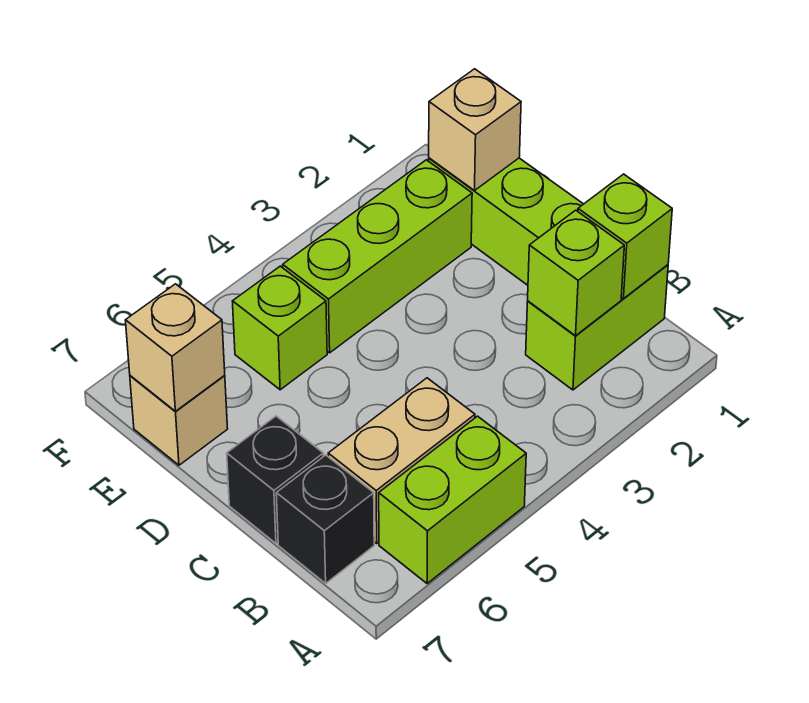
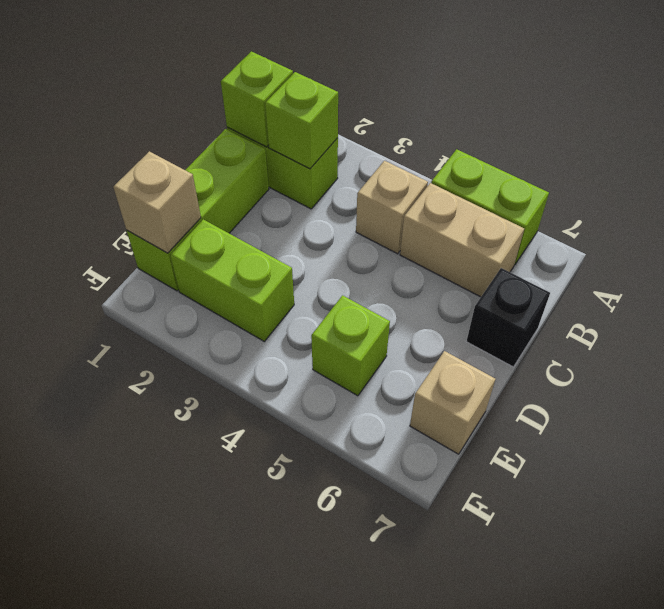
black brick B7 level 1 -> none
lime brick E2:E4 level 1 -> lime brick E2:E3 level 1
tan brick E7 level 2 -> tan brick B4 level 1

